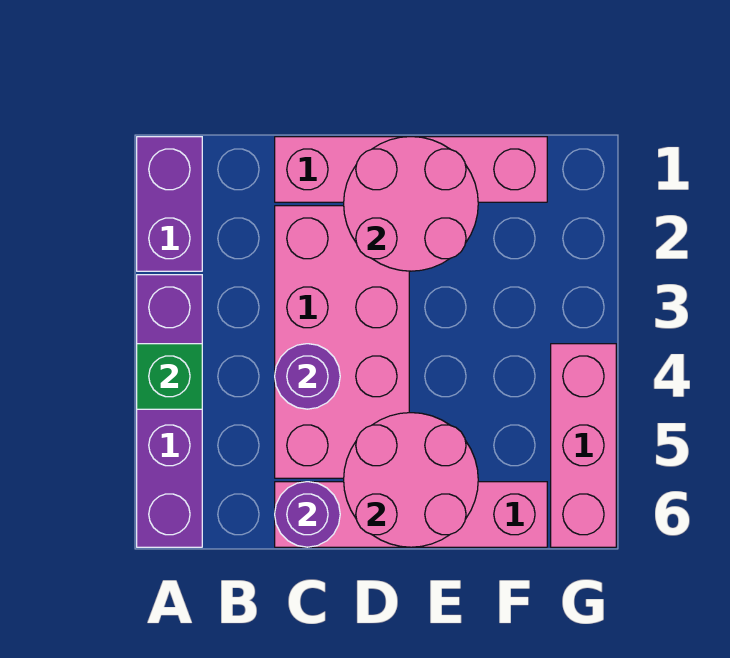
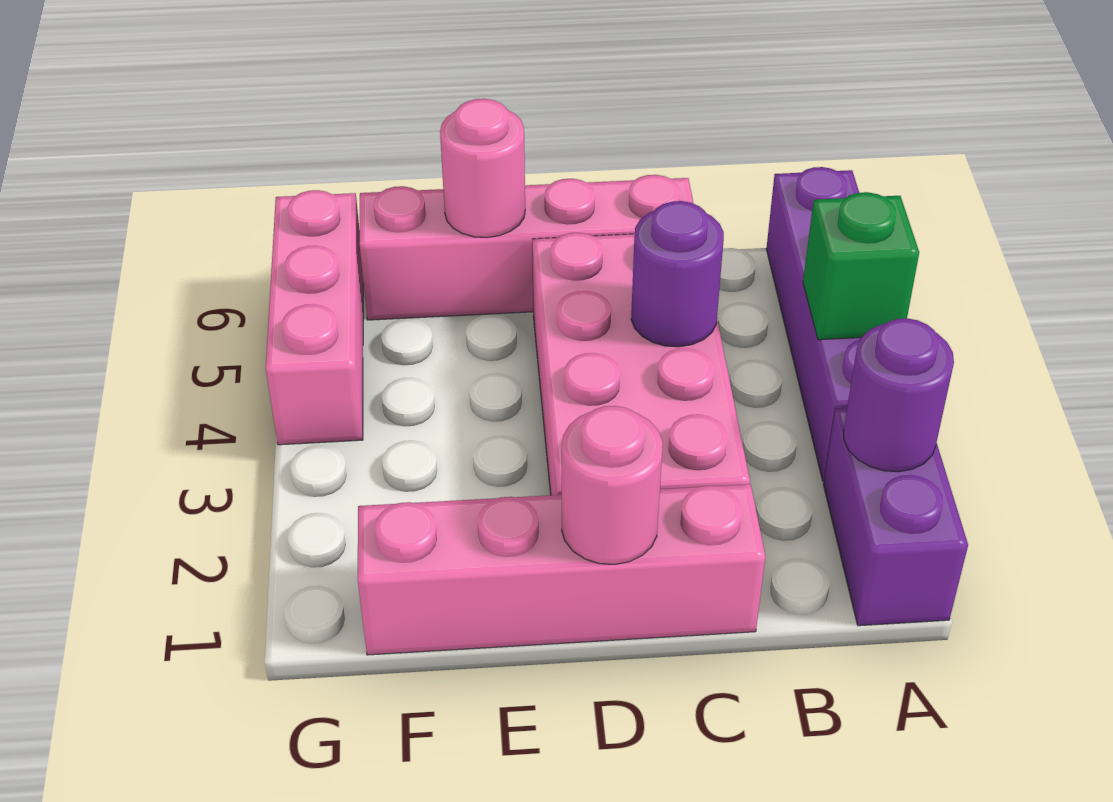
purple round brick C6 level 2 -> purple round brick A2 level 2
pink round brick D1:E2 level 2 -> pink round brick D1 level 2
pink round brick D5:E6 level 2 -> pink round brick E6 level 2

